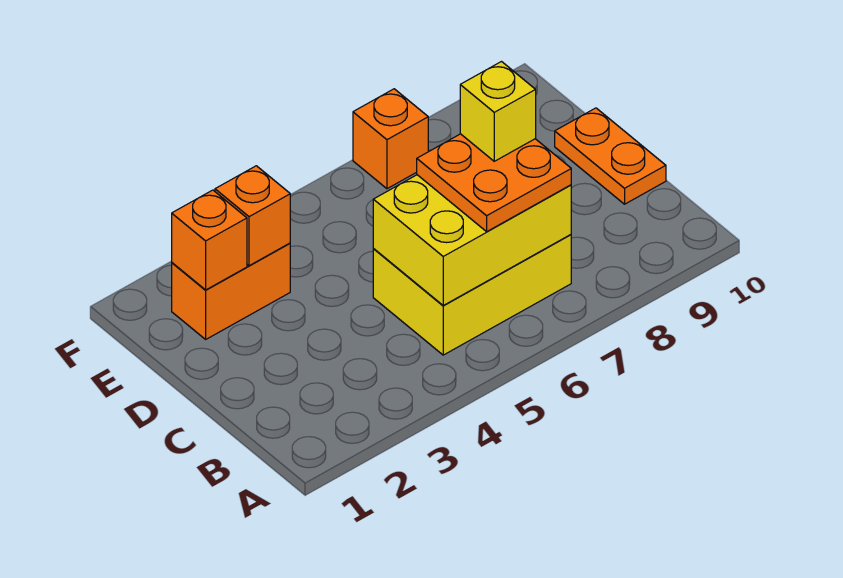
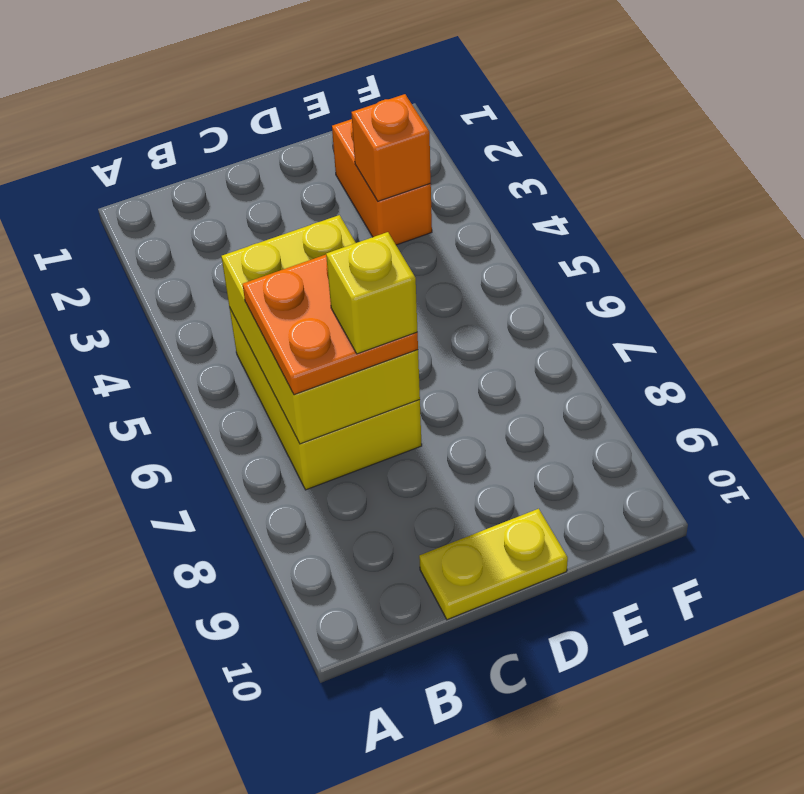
orange plate C10:D10 level 1 -> yellow plate C10:D10 level 1
orange brick E2 level 2 -> none
orange brick F7 level 1 -> none

